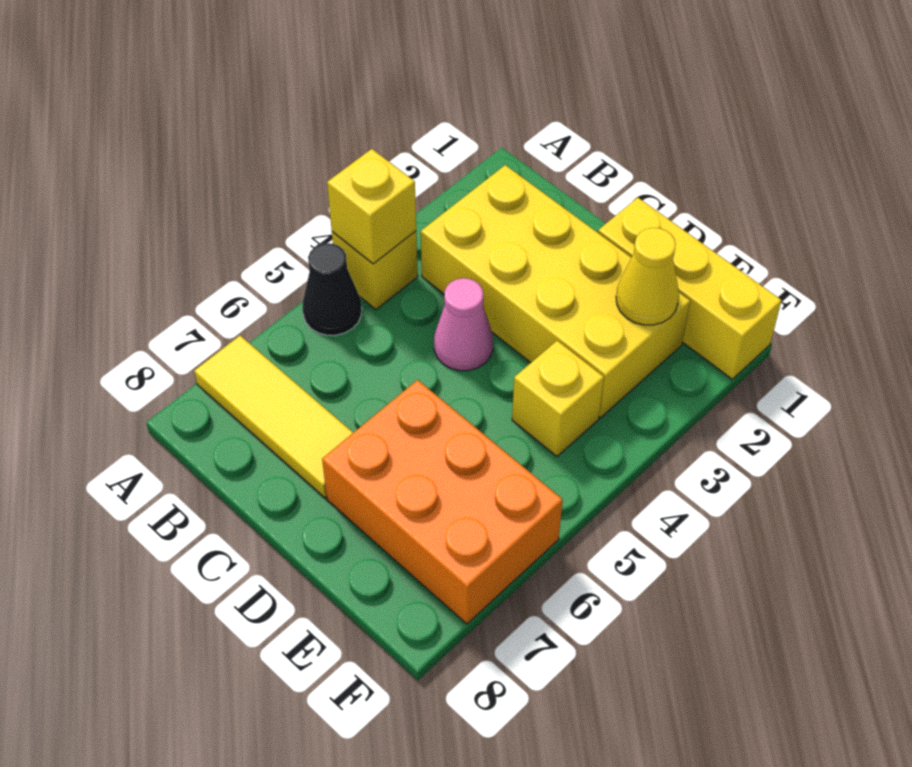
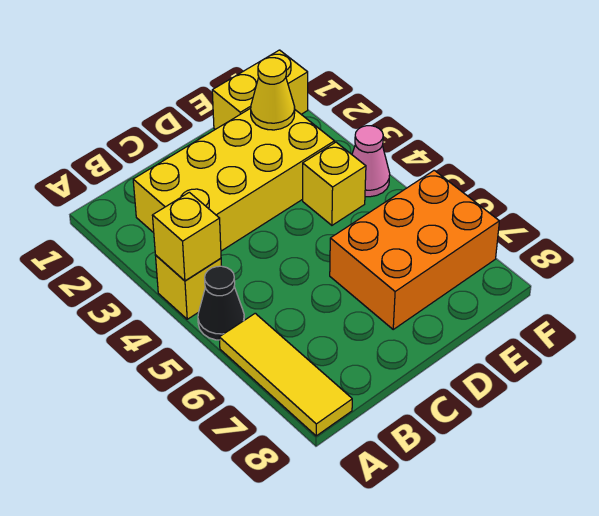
yellow tile A7:C7 level 1 -> yellow tile A6:A8 level 1
pink cone C4 level 1 -> pink cone F4 level 1
yellow brick D1:F1 level 1 -> yellow brick E1:F1 level 1

